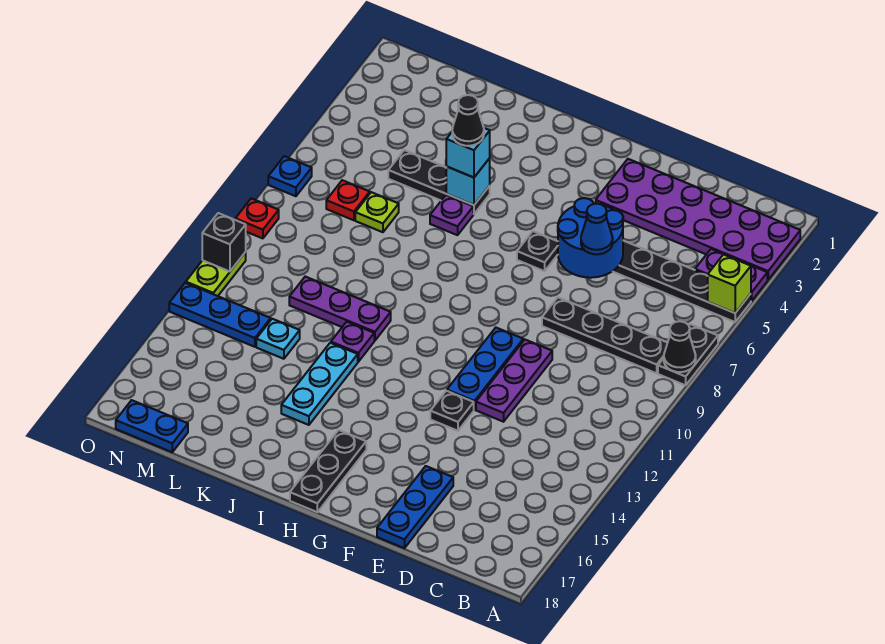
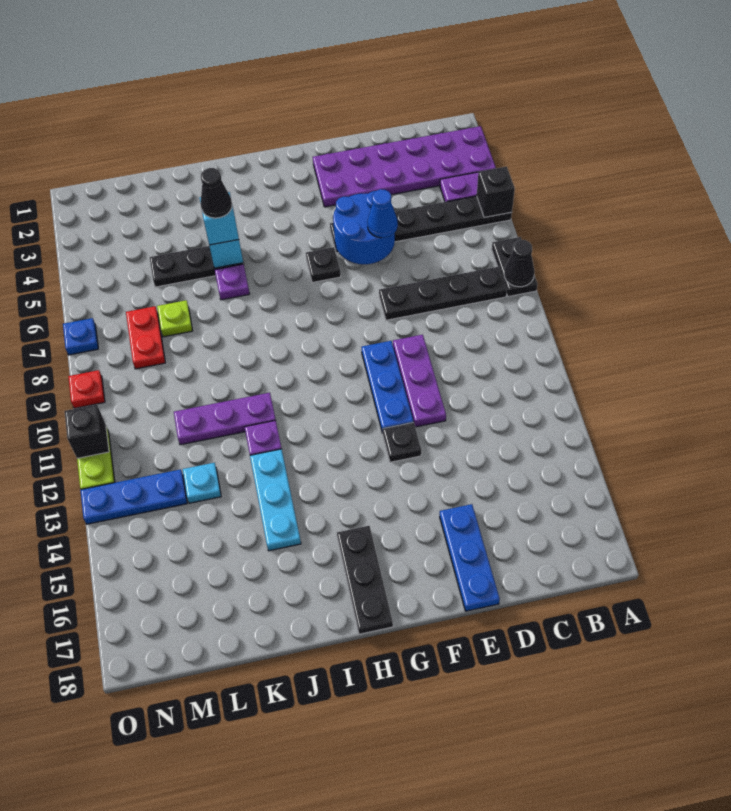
lime brick A5 level 2 -> black brick A5 level 2
red plate M7 level 1 -> red plate M7:M8 level 1
blue plate M18:N18 level 1 -> none

